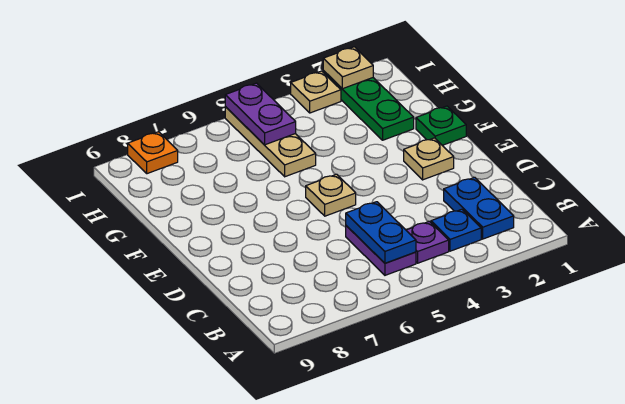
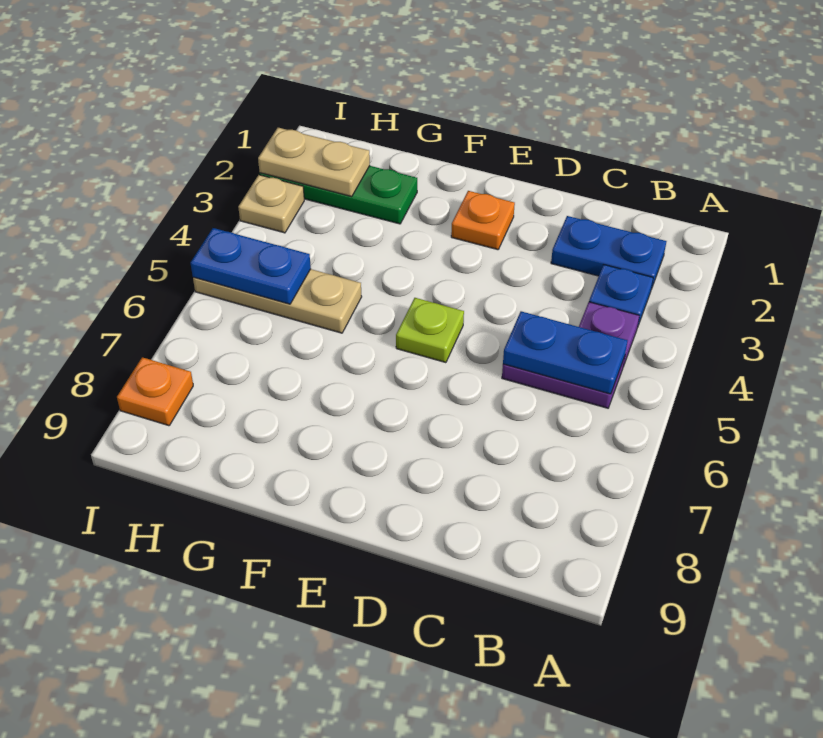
tan plate E2 level 1 -> orange plate E2 level 1
tan plate E5 level 1 -> lime plate E5 level 1
green plate F1 level 1 -> none
purple plate H5:I5 level 2 -> blue plate H5:I5 level 2
tan plate I2 level 2 -> tan plate H2:I2 level 2

